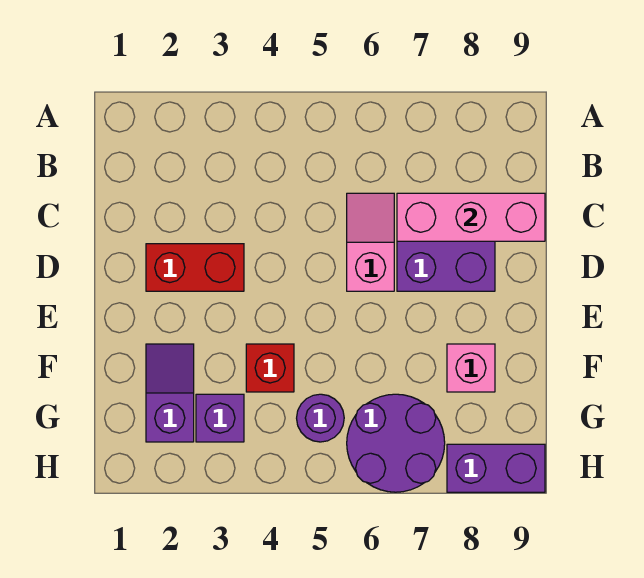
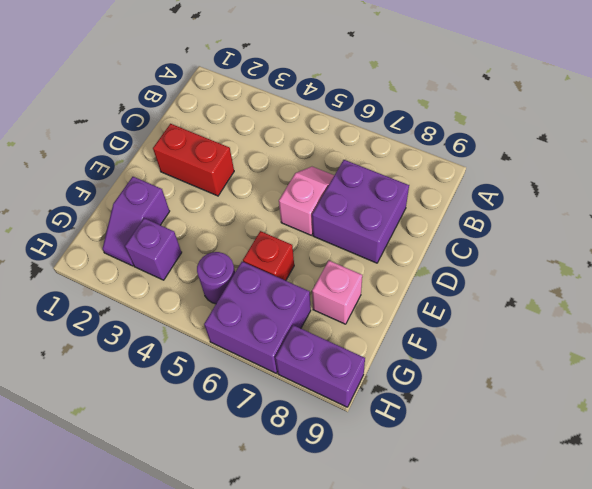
pink brick C7:C9 level 2 -> none
purple slope F2:G2 level 1 top G -> purple slope F2:G2 level 1 top F
red brick F4 level 1 -> red brick F6 level 1
purple round brick G6:H7 level 1 -> purple brick G6:H7 level 1

